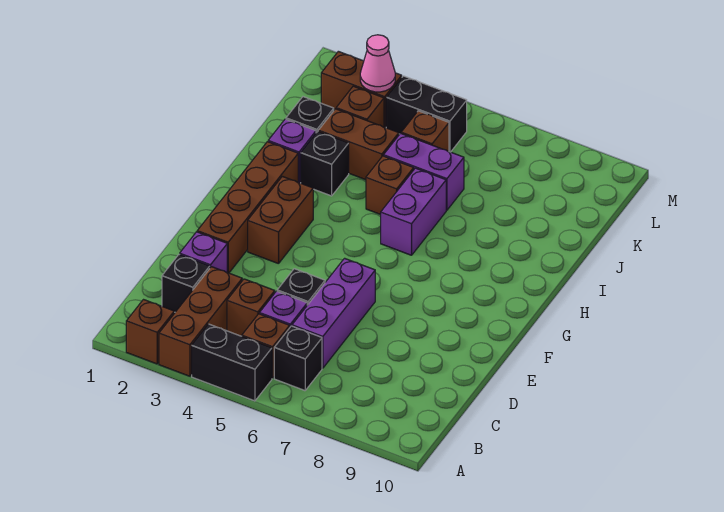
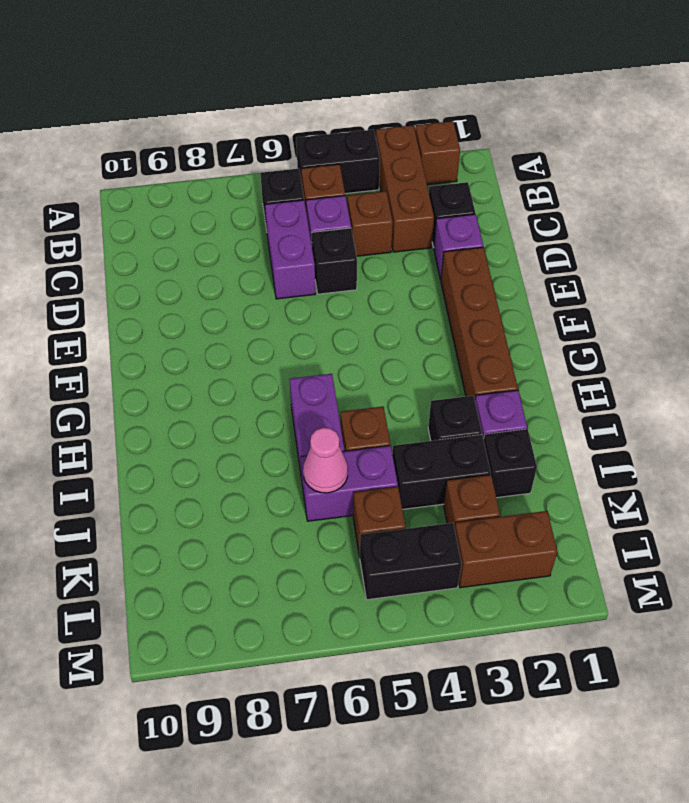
purple brick C6:E6 level 1 -> purple brick C6:D6 level 1
brown brick F3:G3 level 1 -> none
brown brick J3:J4 level 1 -> black brick J3:J4 level 1
pink cone L3 level 2 -> pink cone J6 level 2

